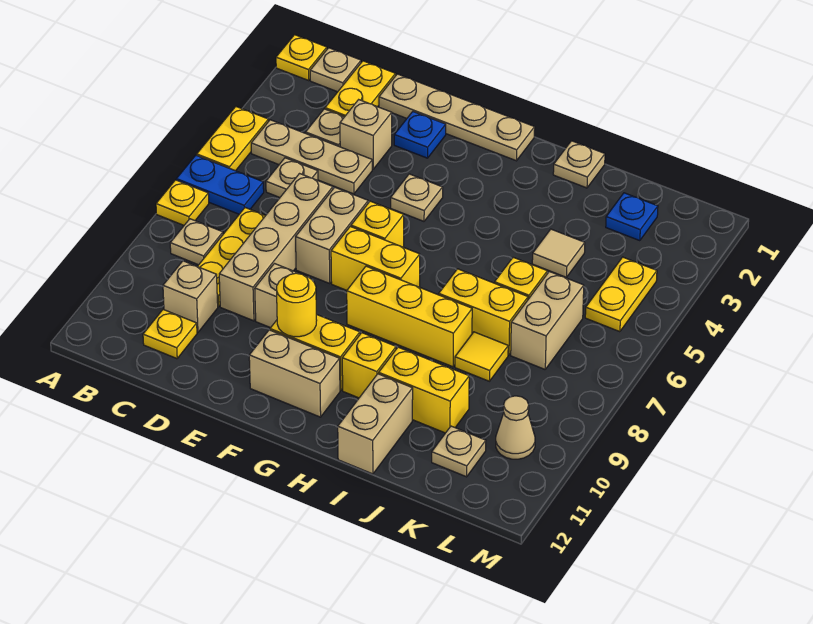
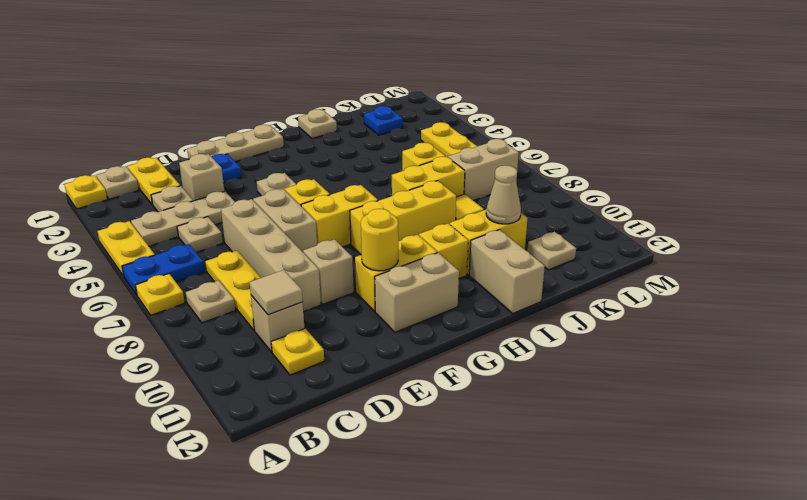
tan plate D1:G1 level 1 -> tan plate E1:G1 level 1
tan tile J4 level 1 -> tan tile C10 level 2
tan brick K6:K7 level 1 -> tan brick K7:L7 level 1
tan cone L10 level 1 -> tan cone J10 level 2

